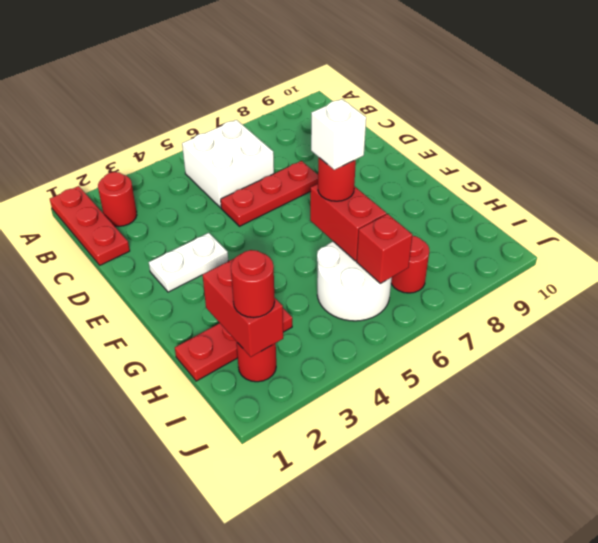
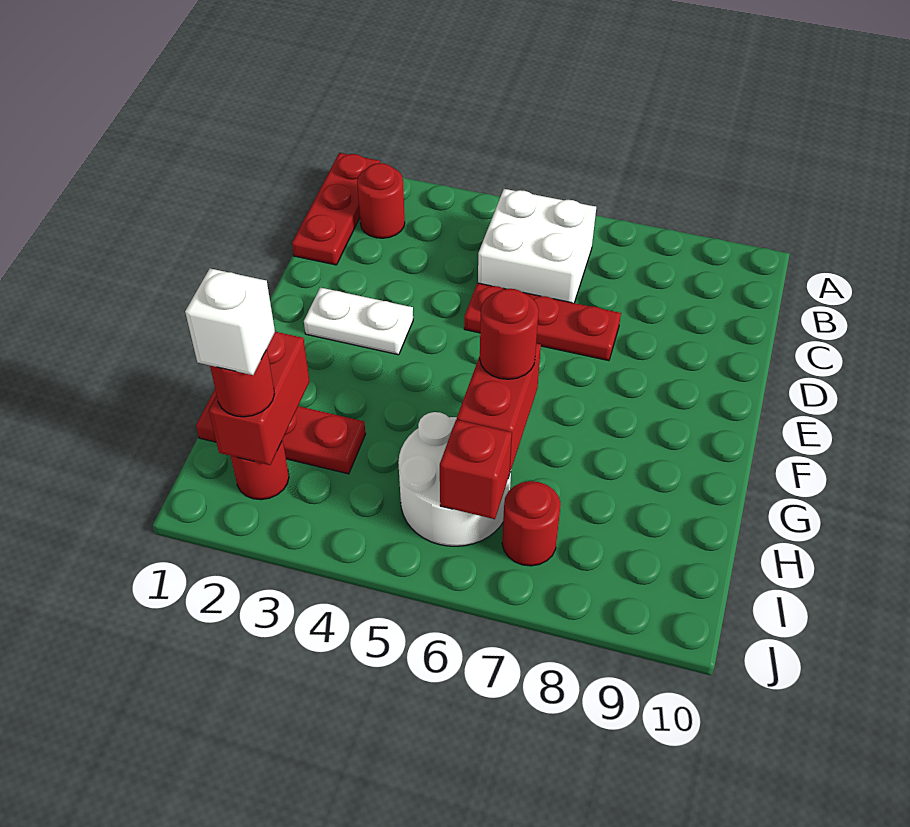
white brick G6 level 4 -> white brick I2 level 4

